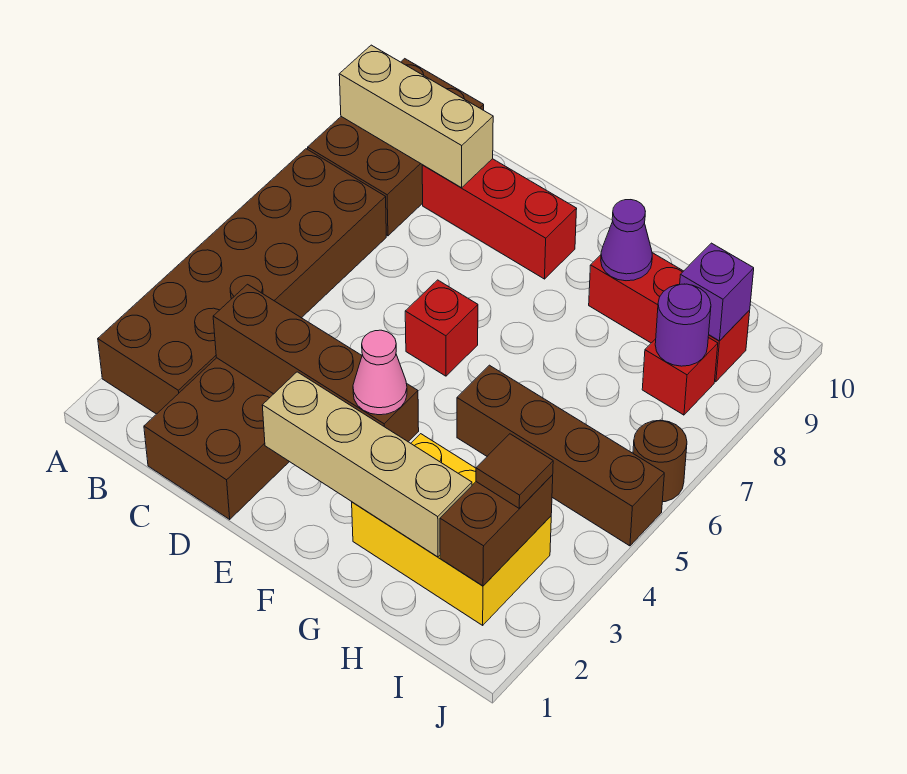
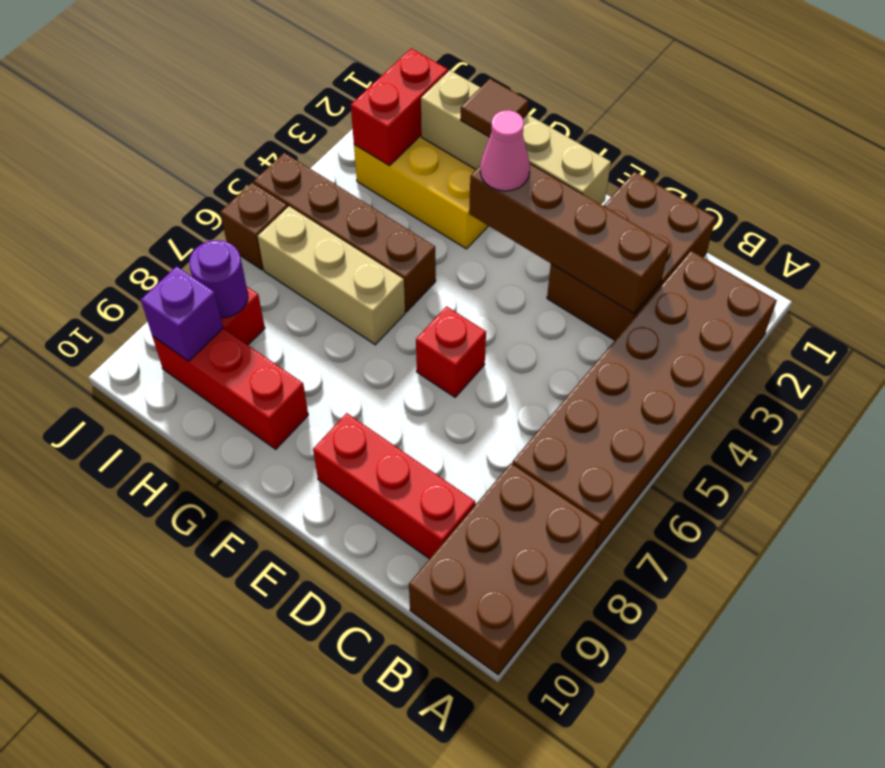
tan brick A9:C9 level 2 -> tan brick G6:I6 level 1
purple cone G9 level 2 -> none
brown brick I2:I3 level 2 -> red brick I2:I3 level 2
brown tile I3 level 3 -> brown tile G2 level 3
brown round brick J6 level 1 -> brown brick J6 level 1

